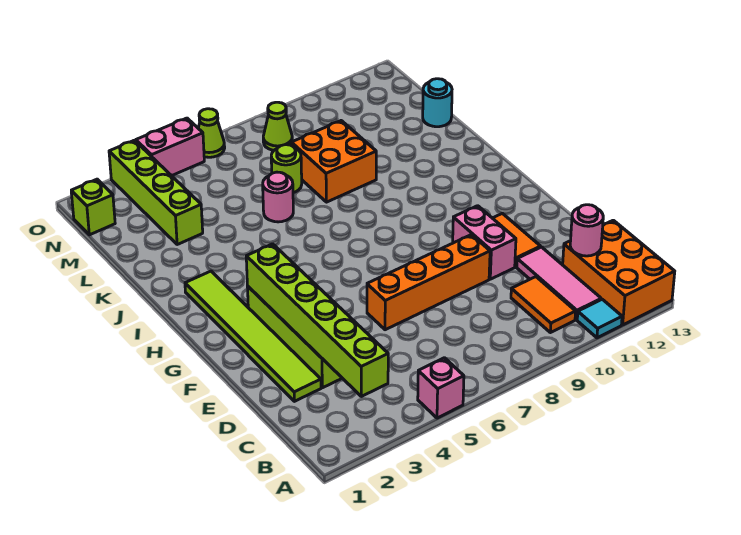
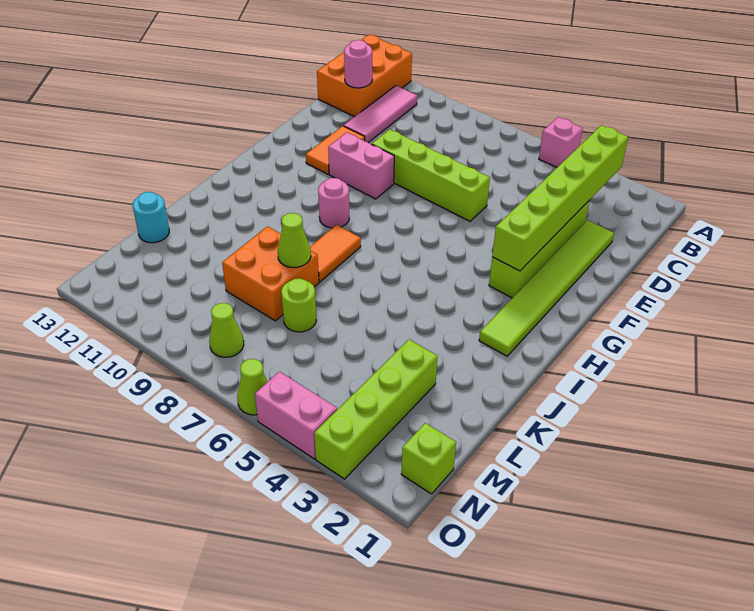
cyan tile A11 level 1 -> none
orange tile B10:C10 level 1 -> orange tile I8:J8 level 1
orange brick E6:E9 level 1 -> lime brick E6:E9 level 1
pink brick E10:F10 level 1 -> pink brick F9:F10 level 1
pink round brick K6 level 1 -> pink round brick H9 level 1
none -> lime cone K8 level 2

